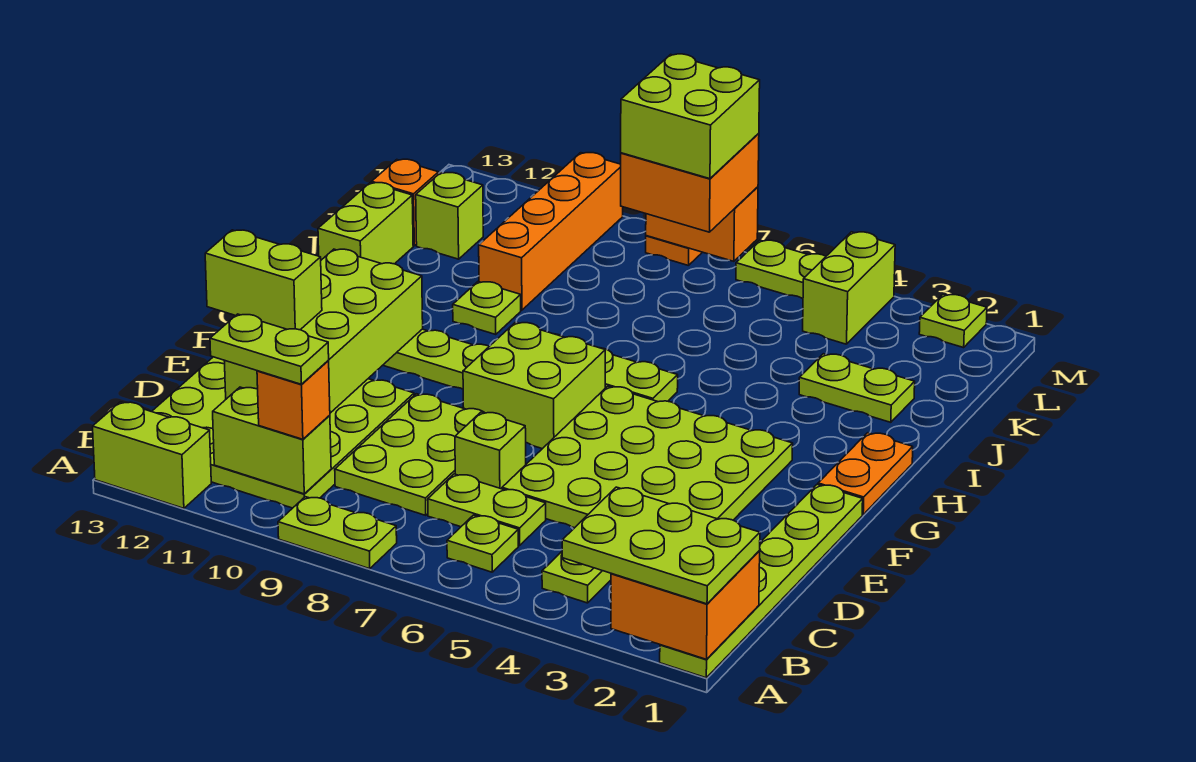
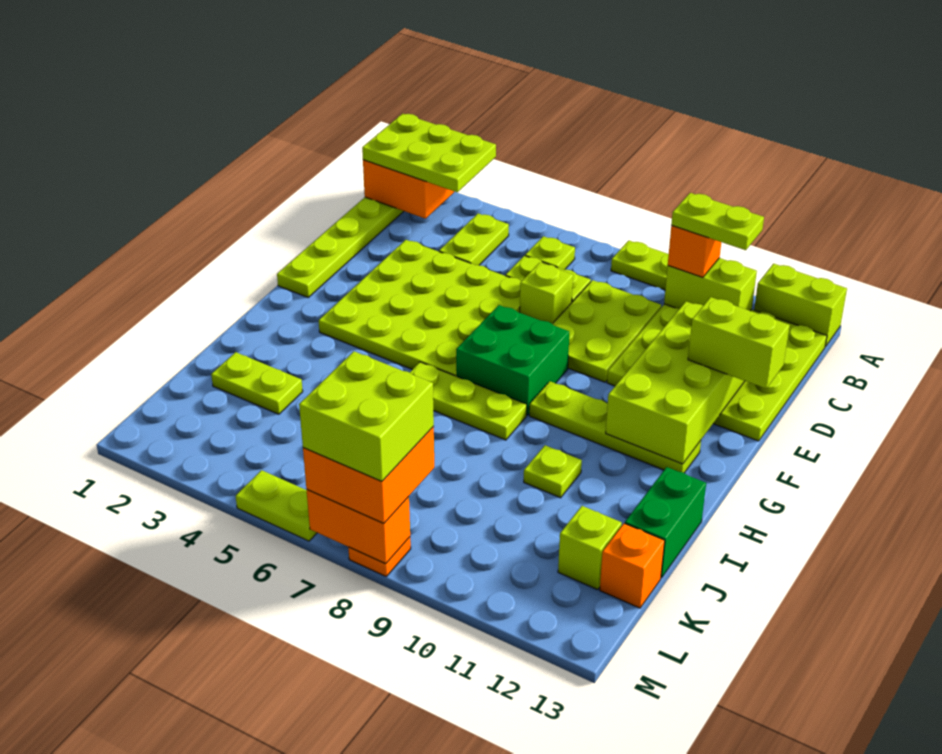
lime brick F7:G8 level 1 -> green brick F7:G8 level 1
orange plate G1:H1 level 1 -> none
lime brick I13:J13 level 1 -> green brick I13:J13 level 1
orange brick J10:M10 level 1 -> none
lime brick L4:M4 level 1 -> none
lime plate M2 level 1 -> none

